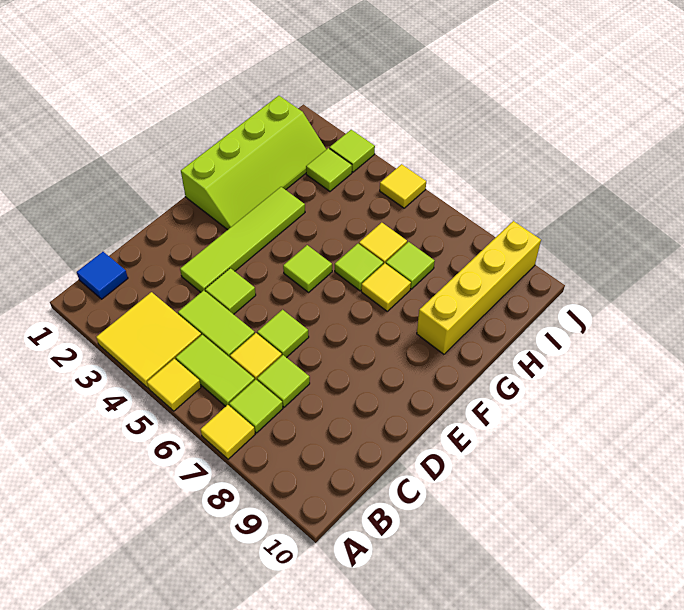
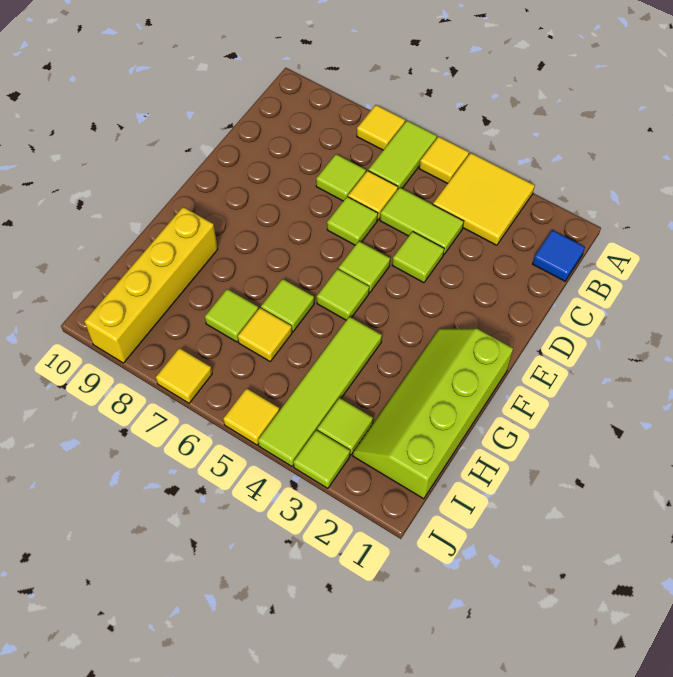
lime tile B5:B6 level 1 -> lime tile A6:B6 level 1
lime tile B7 level 1 -> lime tile E5 level 1
lime tile D3:G3 level 1 -> lime tile G4:J4 level 1
yellow tile G7 level 1 -> yellow tile J7 level 1

